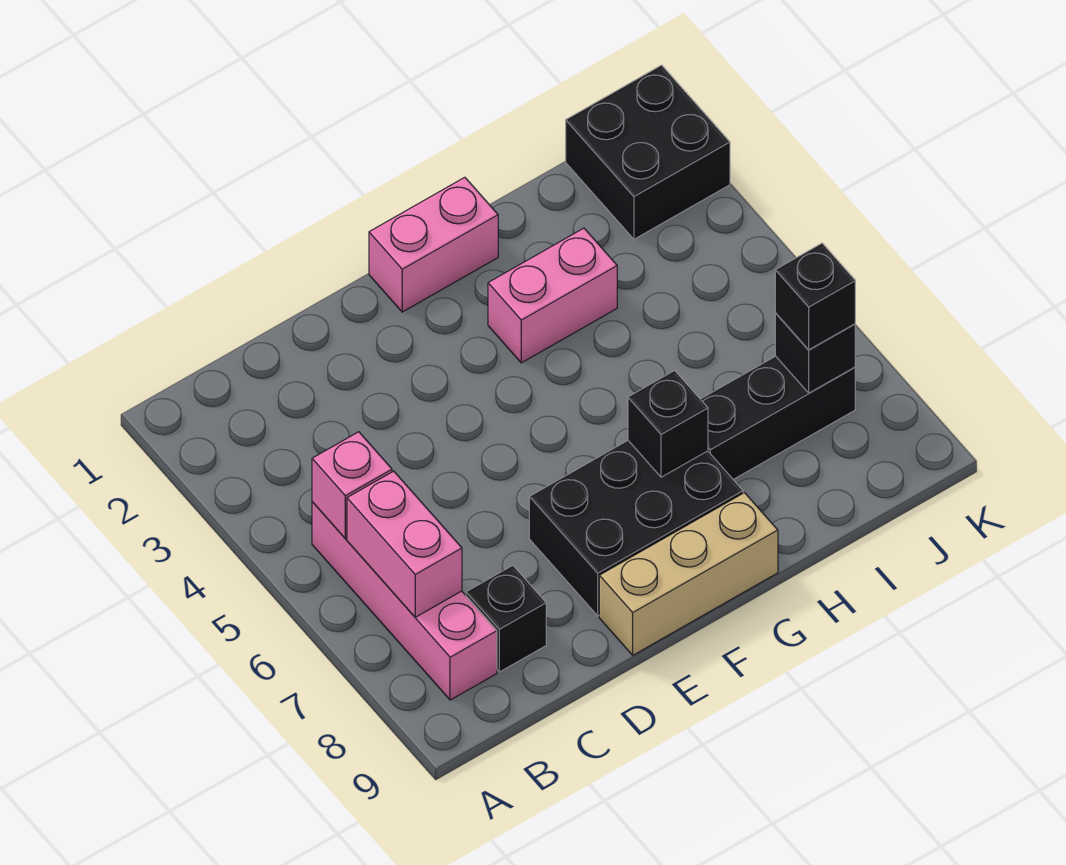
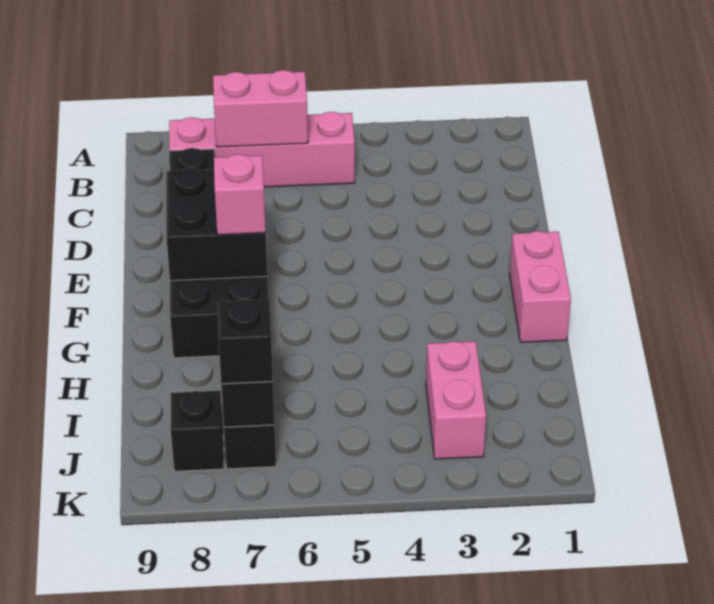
pink brick B5 level 2 -> pink brick F7 level 3
tan brick E9:G9 level 1 -> none
pink brick G3:H3 level 1 -> pink brick I3:J3 level 1
black brick G7 level 2 -> black brick J8 level 1
black brick J1:K2 level 1 -> black brick E7:F8 level 2

